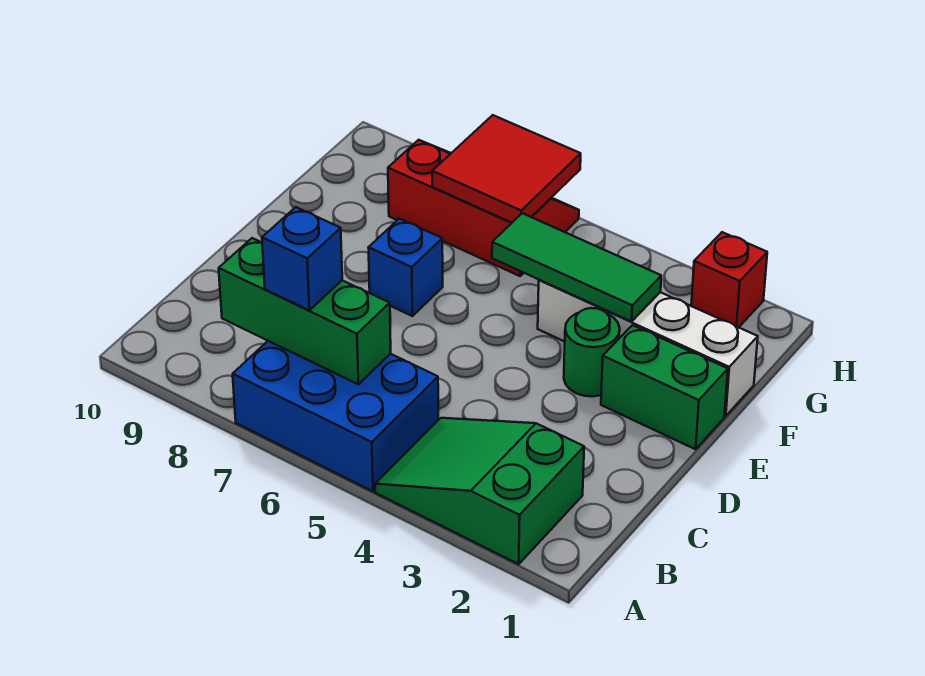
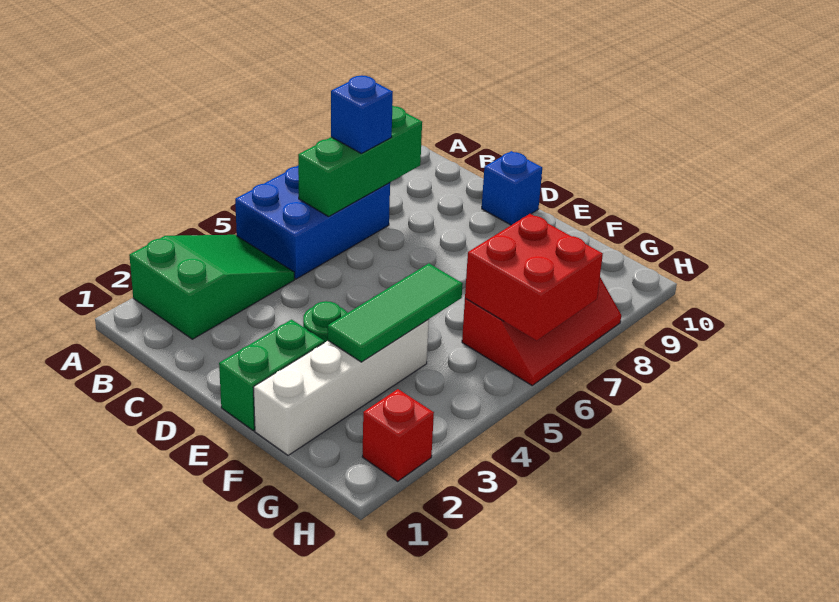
blue brick E7 level 1 -> blue brick D10 level 1
red tile G6:H7 level 2 -> red brick G6:H7 level 2

